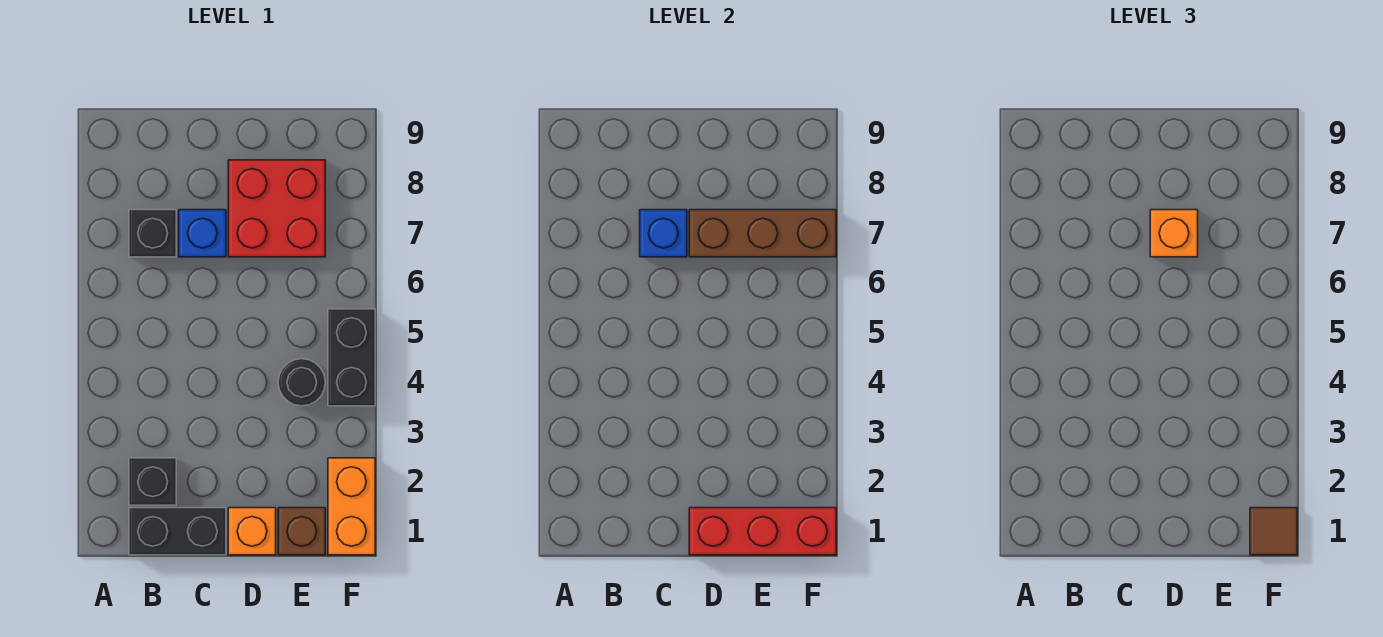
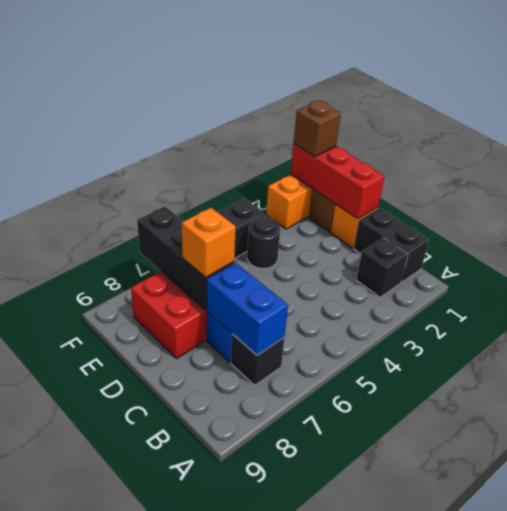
blue brick C7 level 2 -> blue brick B7:C7 level 2
brown brick D7:F7 level 2 -> black brick D7:F7 level 2
brown tile F1 level 3 -> brown brick F1 level 3

